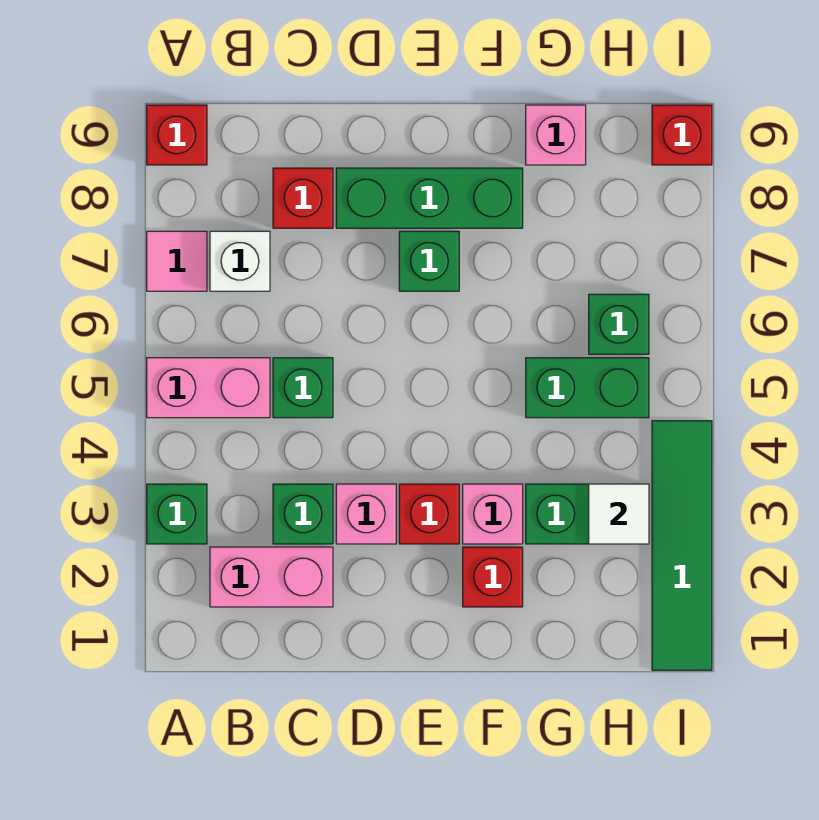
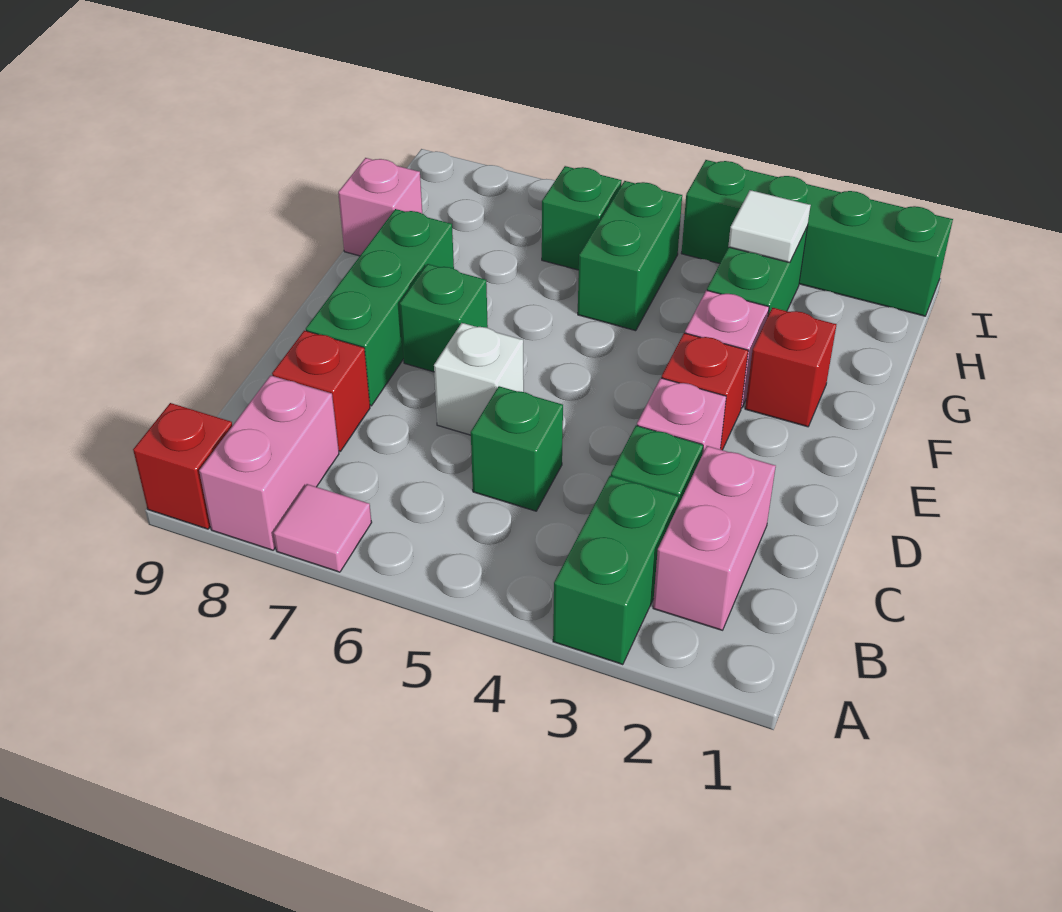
green brick A3 level 1 -> green brick A3:B3 level 1
pink brick A5:B5 level 1 -> pink brick A8:B8 level 1
white brick B7 level 1 -> white brick D6 level 1
green tile I1:I4 level 1 -> green brick I1:I4 level 1
red brick I9 level 1 -> none

